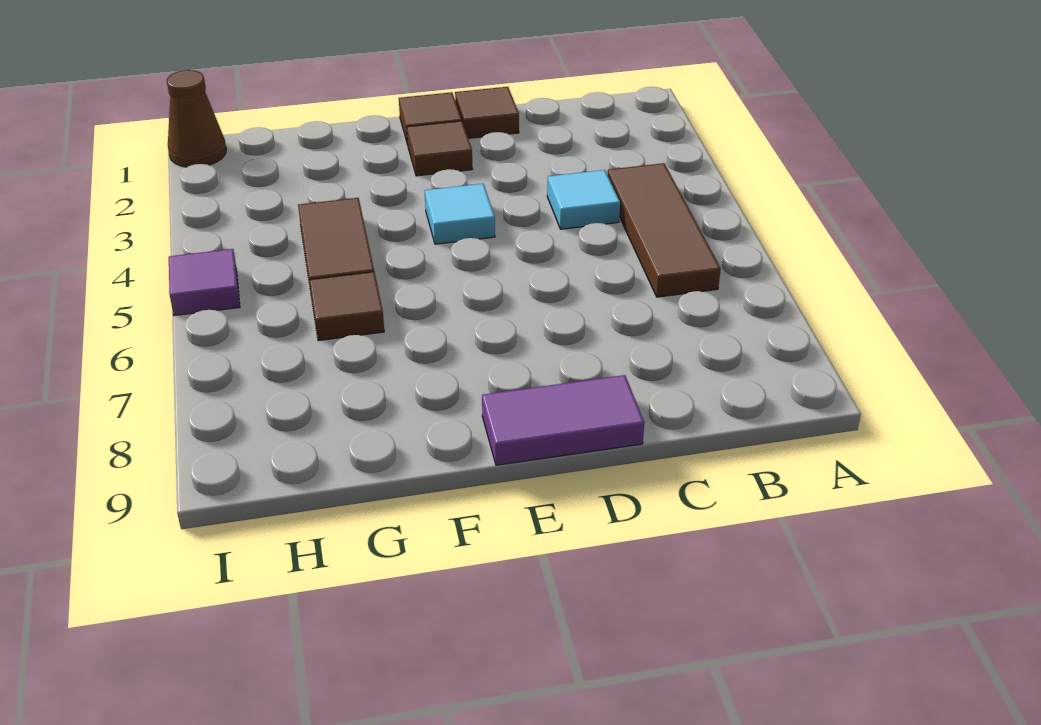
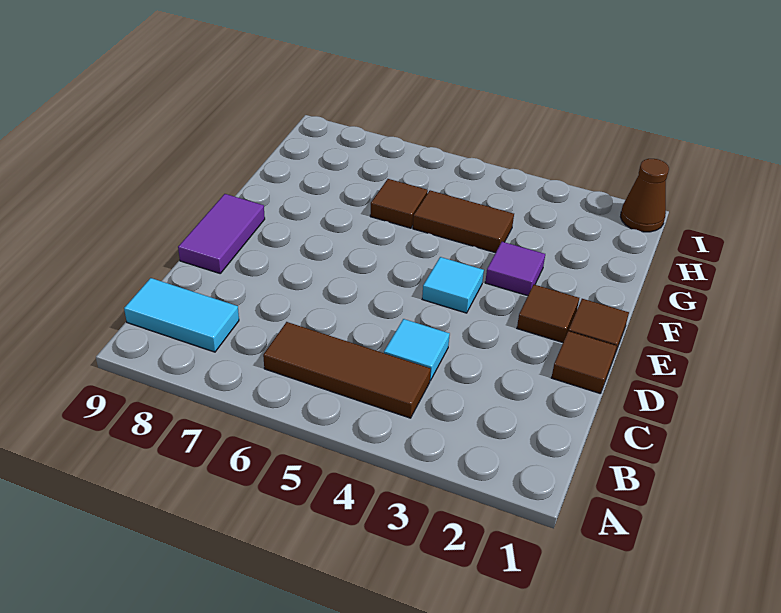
none -> cyan tile B8:B9 level 1
purple tile I5 level 1 -> purple tile F3 level 1

